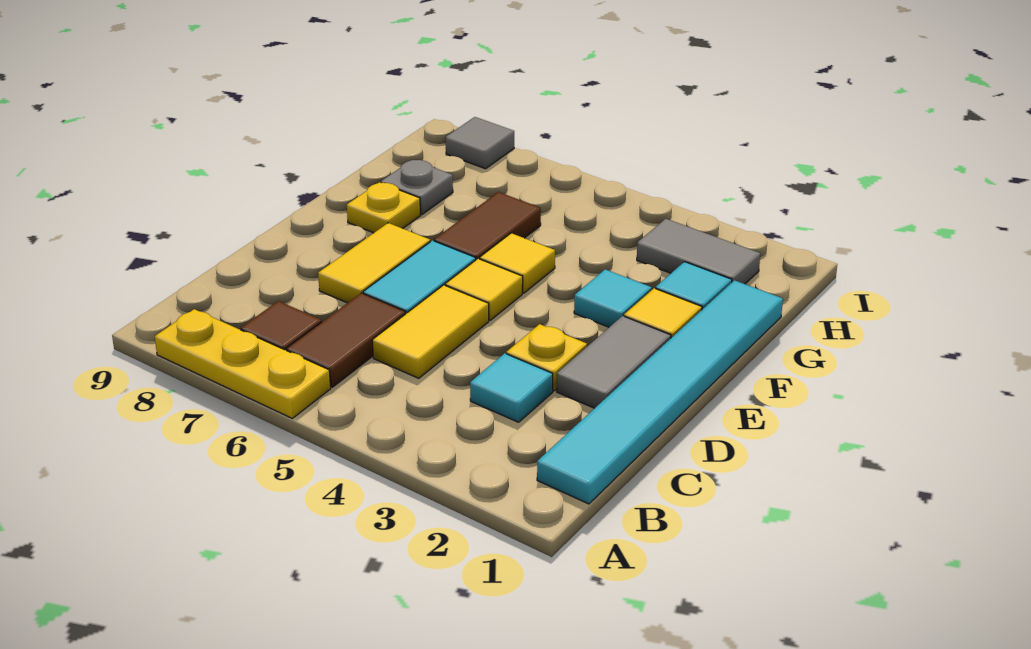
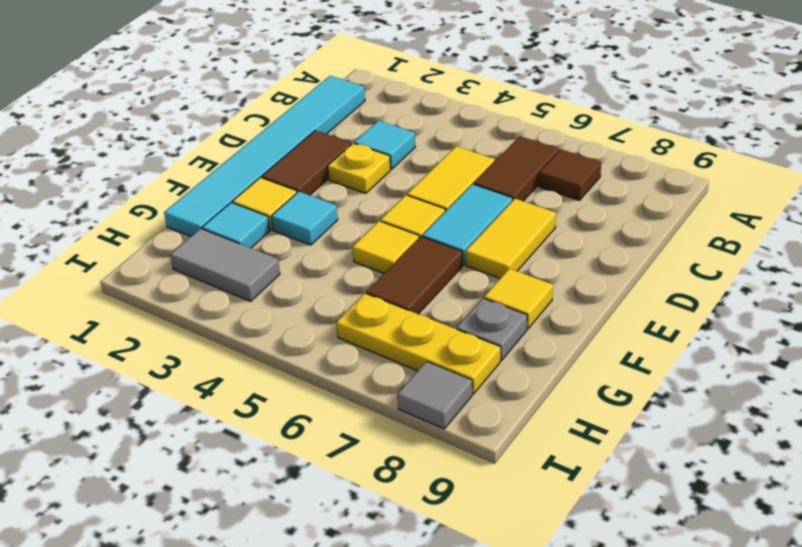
yellow plate A6:A8 level 1 -> yellow plate H6:H8 level 1
grey tile D2:E2 level 1 -> brown tile D2:E2 level 1
yellow plate F8 level 1 -> yellow tile F8 level 1

